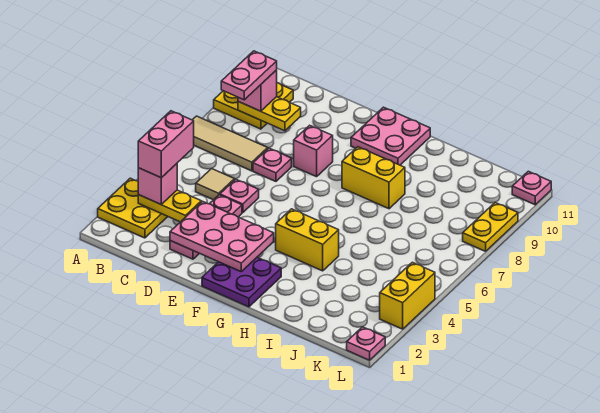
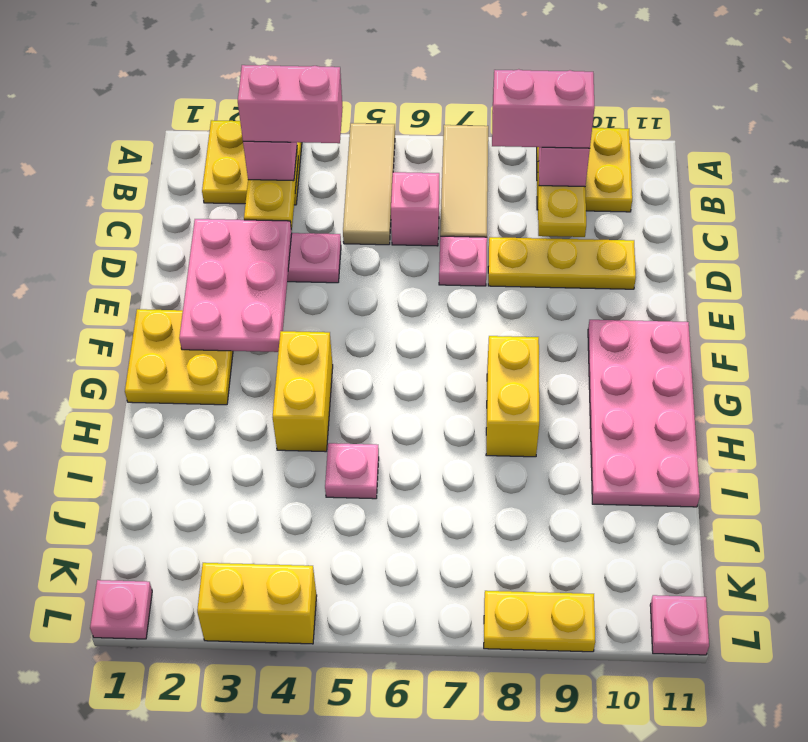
pink plate B8:B9 level 4 -> pink brick B8:B9 level 4
tan tile C5 level 1 -> tan tile A5:C5 level 1
pink plate D5 level 1 -> pink plate I5 level 1
none -> yellow plate D8:D10 level 1
pink brick E8 level 1 -> pink brick C6 level 1
purple plate F1:G2 level 1 -> yellow plate F1:G2 level 1
pink plate F10:G11 level 1 -> pink plate F10:I11 level 1

